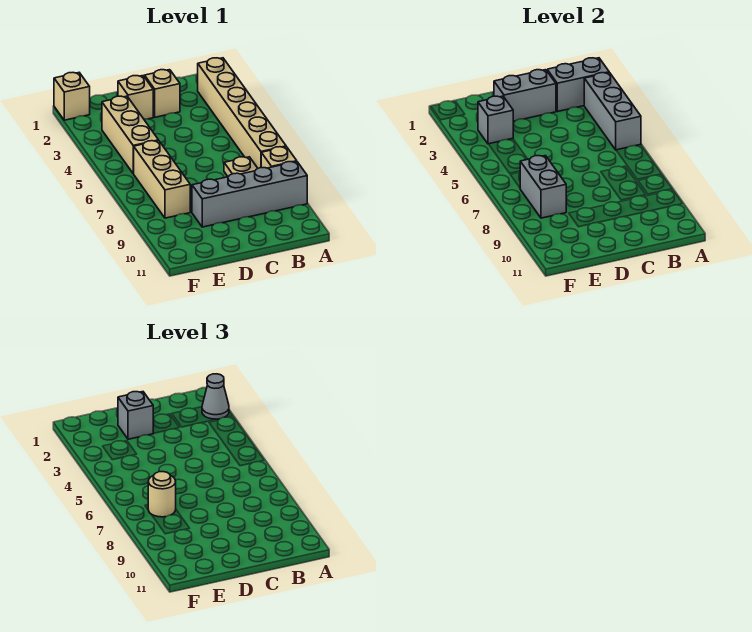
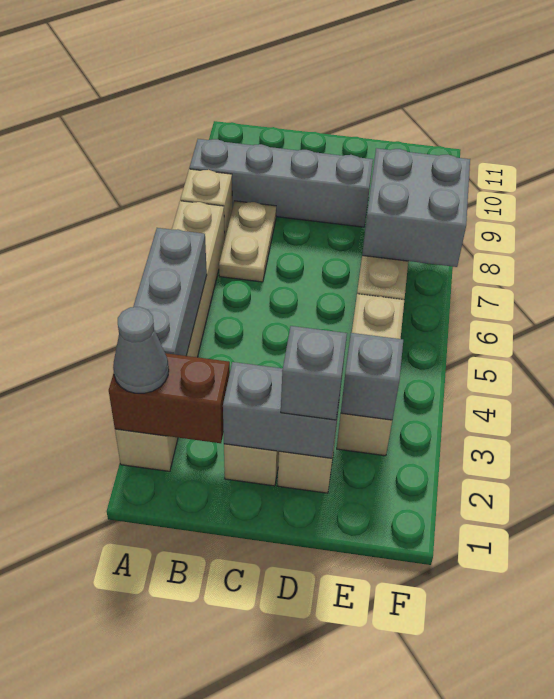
grey brick A2:B2 level 2 -> brown brick A2:B2 level 2
grey brick E7:E8 level 2 -> grey brick E7:F8 level 2
tan round brick E7 level 3 -> none
tan brick F1 level 1 -> none

